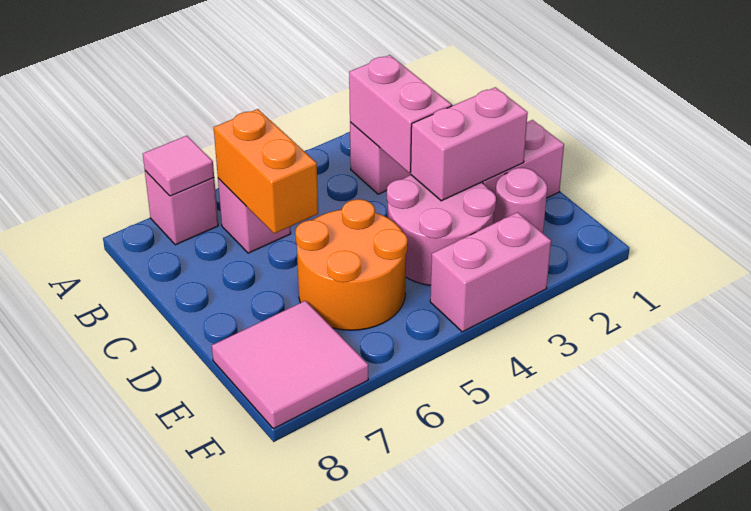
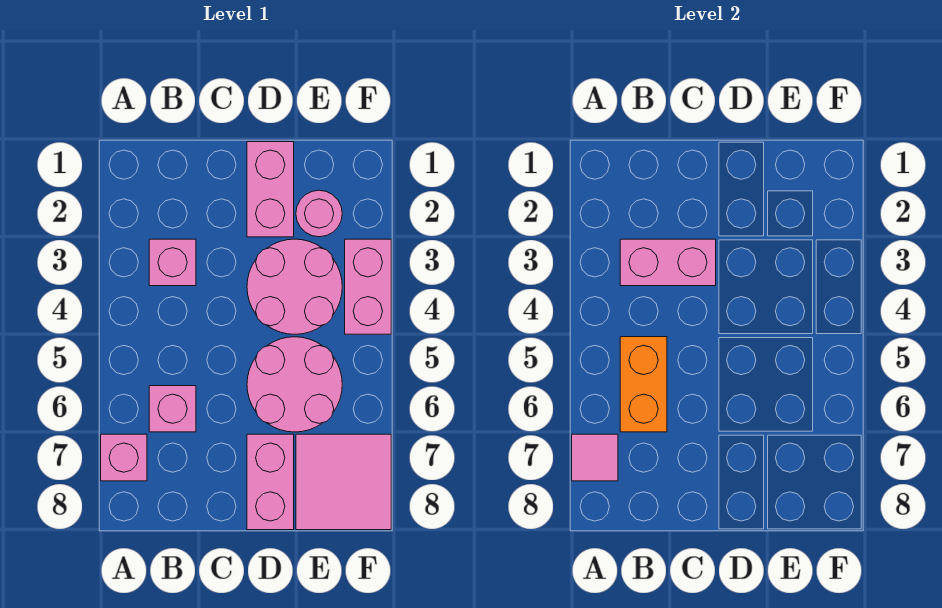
orange brick B6:C6 level 2 -> orange brick B5:B6 level 2
pink brick D2:D3 level 2 -> pink brick D7:D8 level 1
orange round brick D5:E6 level 1 -> pink round brick D5:E6 level 1

